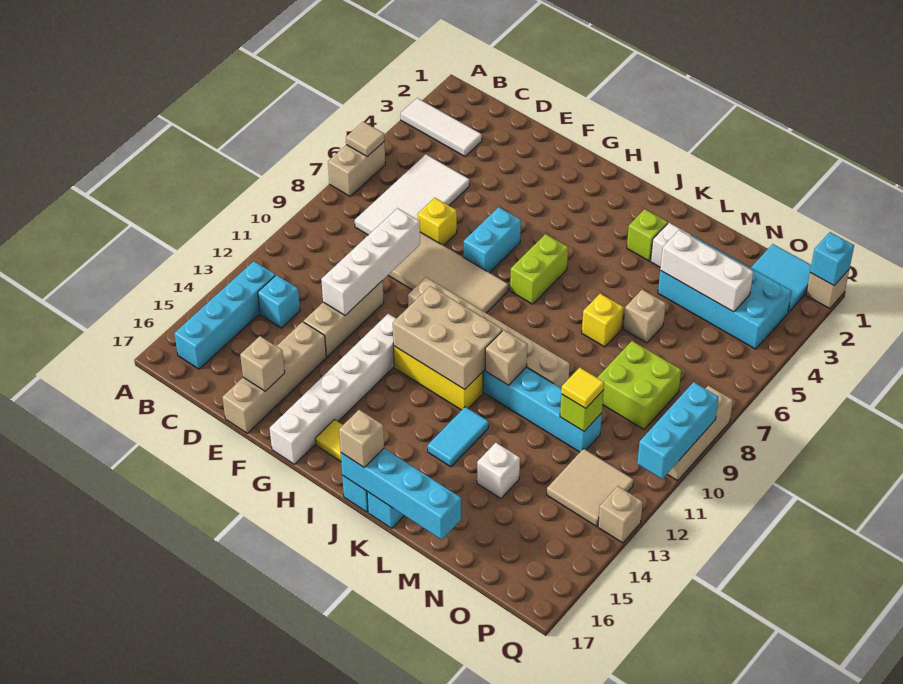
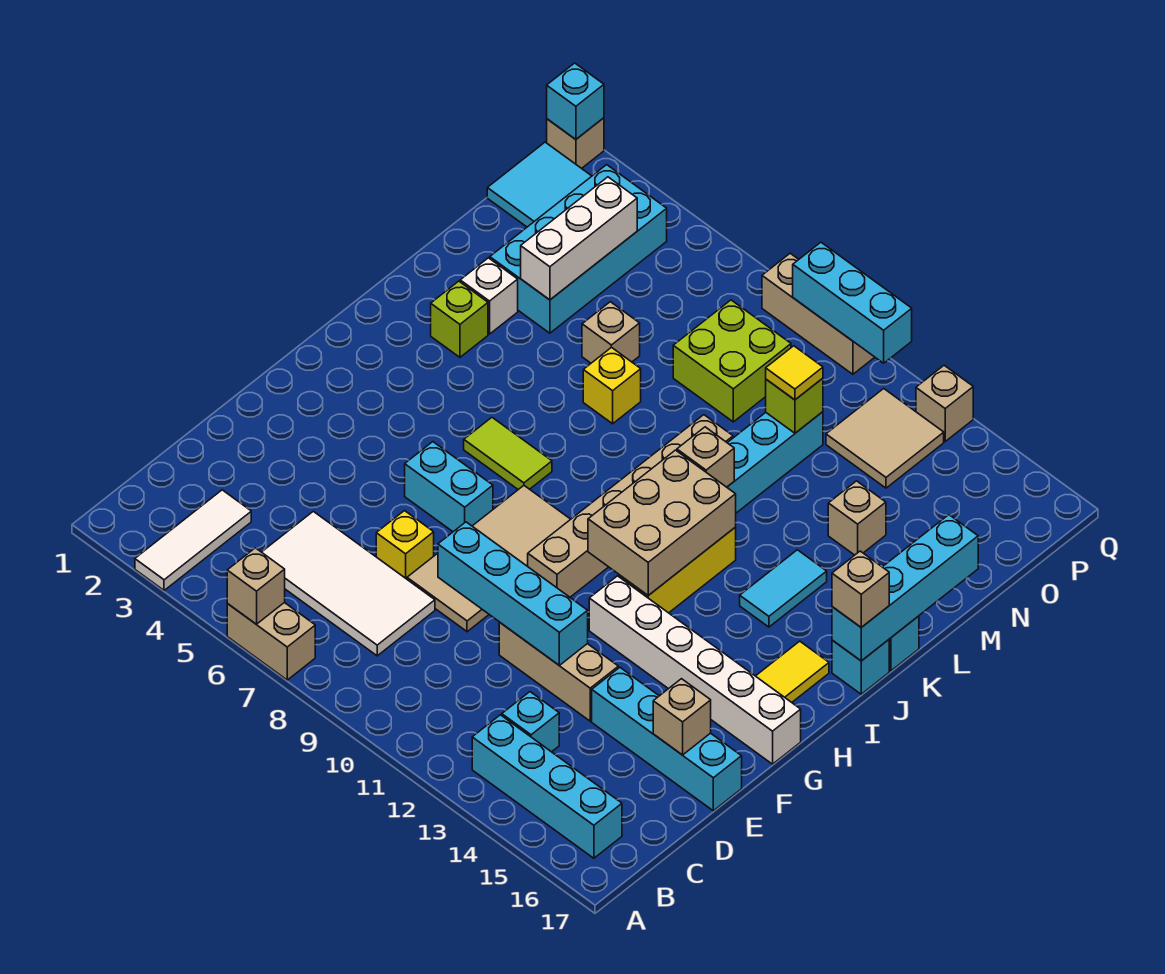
tan tile A6 level 2 -> tan brick A6 level 2
white brick E9:E12 level 2 -> cyan brick E9:E12 level 2
tan brick E14:E17 level 1 -> cyan brick E14:E17 level 1
lime brick I6:I7 level 1 -> lime tile I6:I7 level 1
cyan tile K13:K14 level 1 -> cyan tile J14:K14 level 1
white brick M14 level 1 -> tan brick M14 level 1

